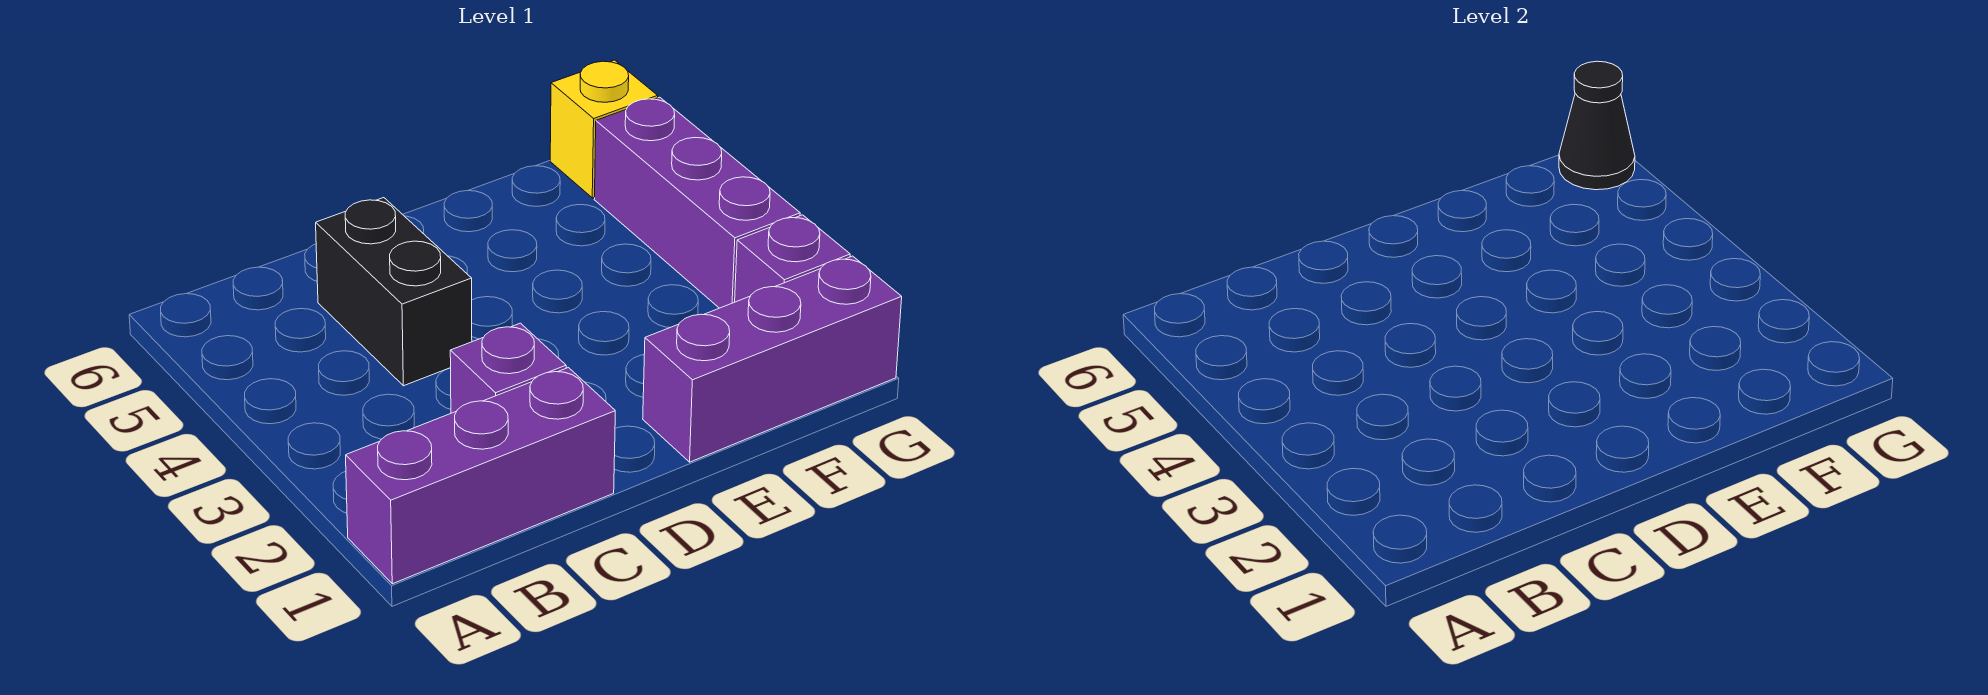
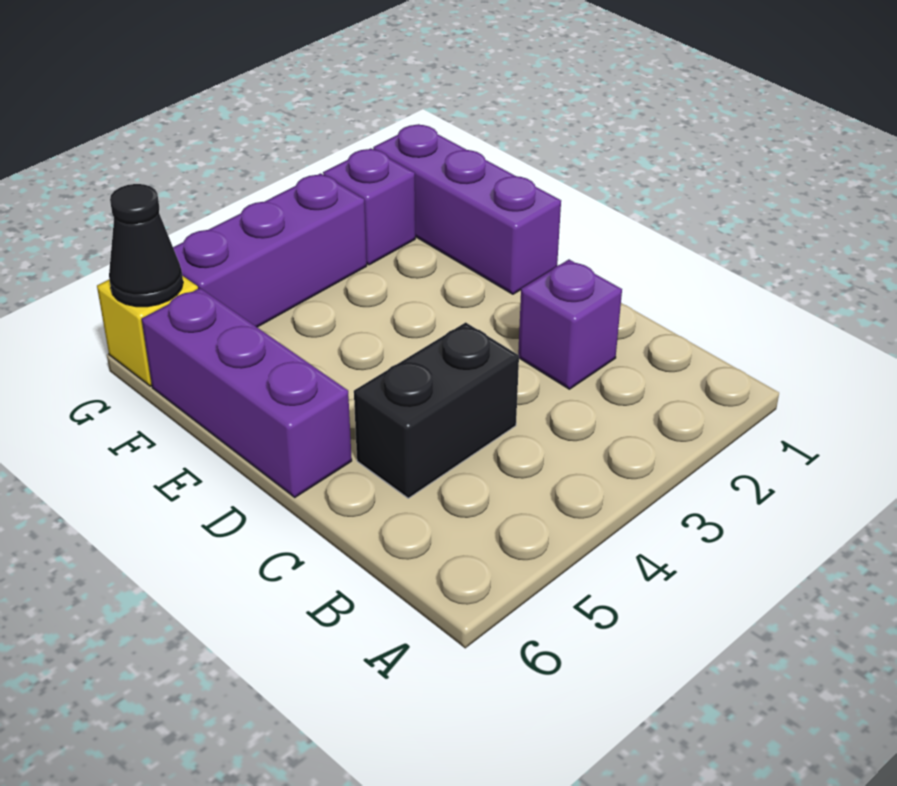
purple brick A1:C1 level 1 -> purple brick D6:F6 level 1

